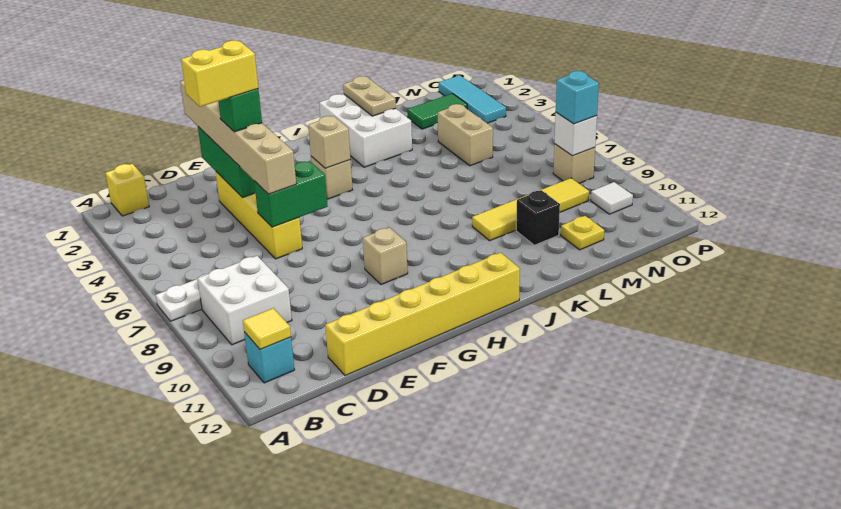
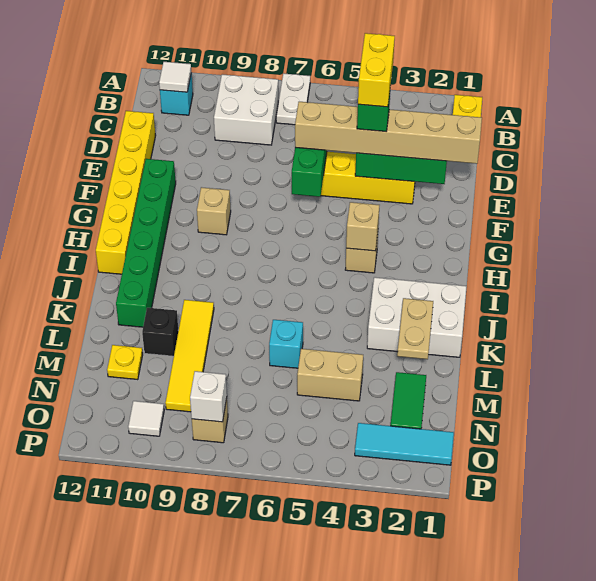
yellow tile B11 level 2 -> white tile B11 level 2
none -> green brick F11:K11 level 1
tan plate K1:K2 level 2 -> tan plate K2:L2 level 2
cyan brick O8 level 3 -> cyan brick L6 level 1

